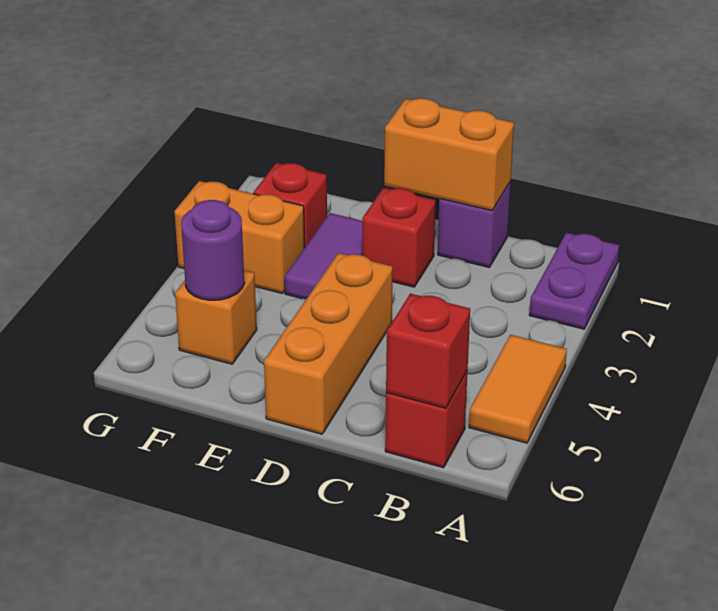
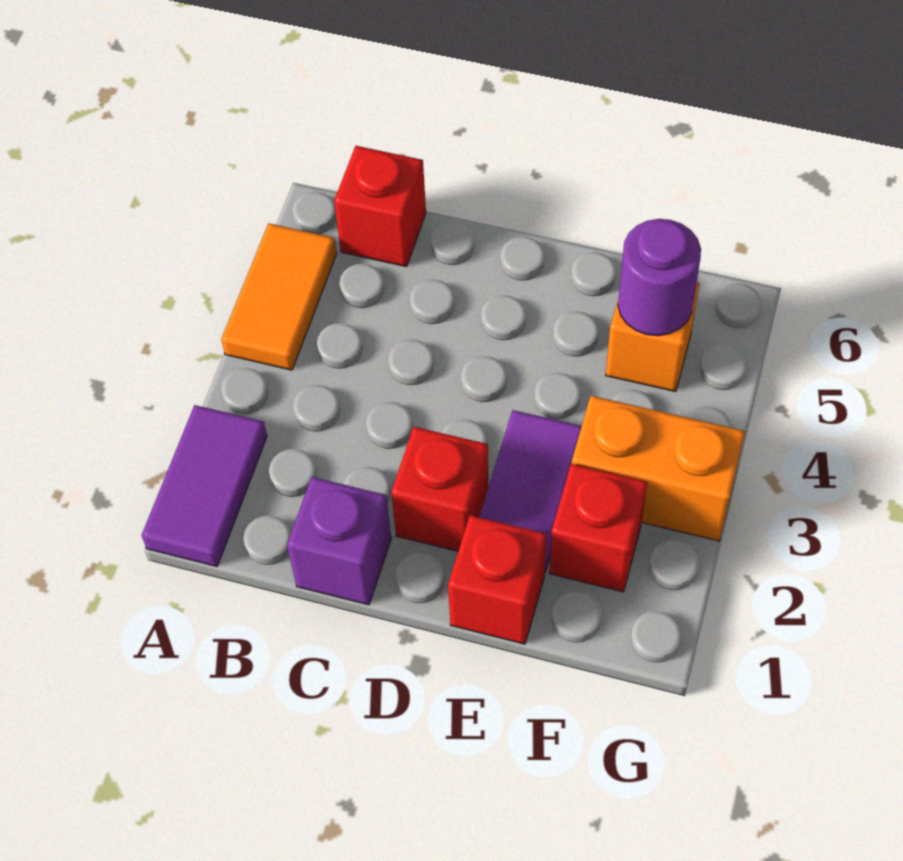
purple plate A1:A2 level 1 -> purple tile A1:A2 level 1
red brick B6 level 2 -> red brick E1 level 1
orange brick C1:D1 level 2 -> none
orange brick D4:D6 level 1 -> none

